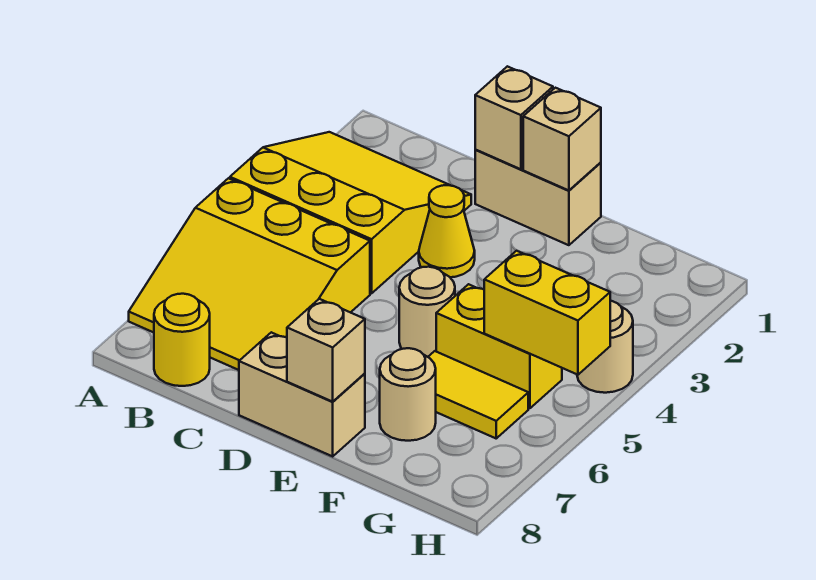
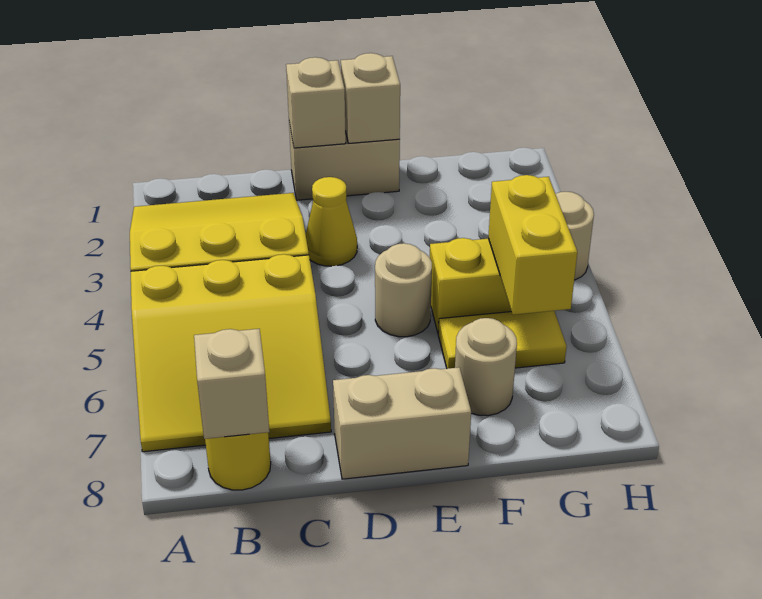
tan brick E8 level 2 -> tan brick B8 level 2
yellow brick G5:H5 level 2 -> yellow brick G5:G6 level 2

